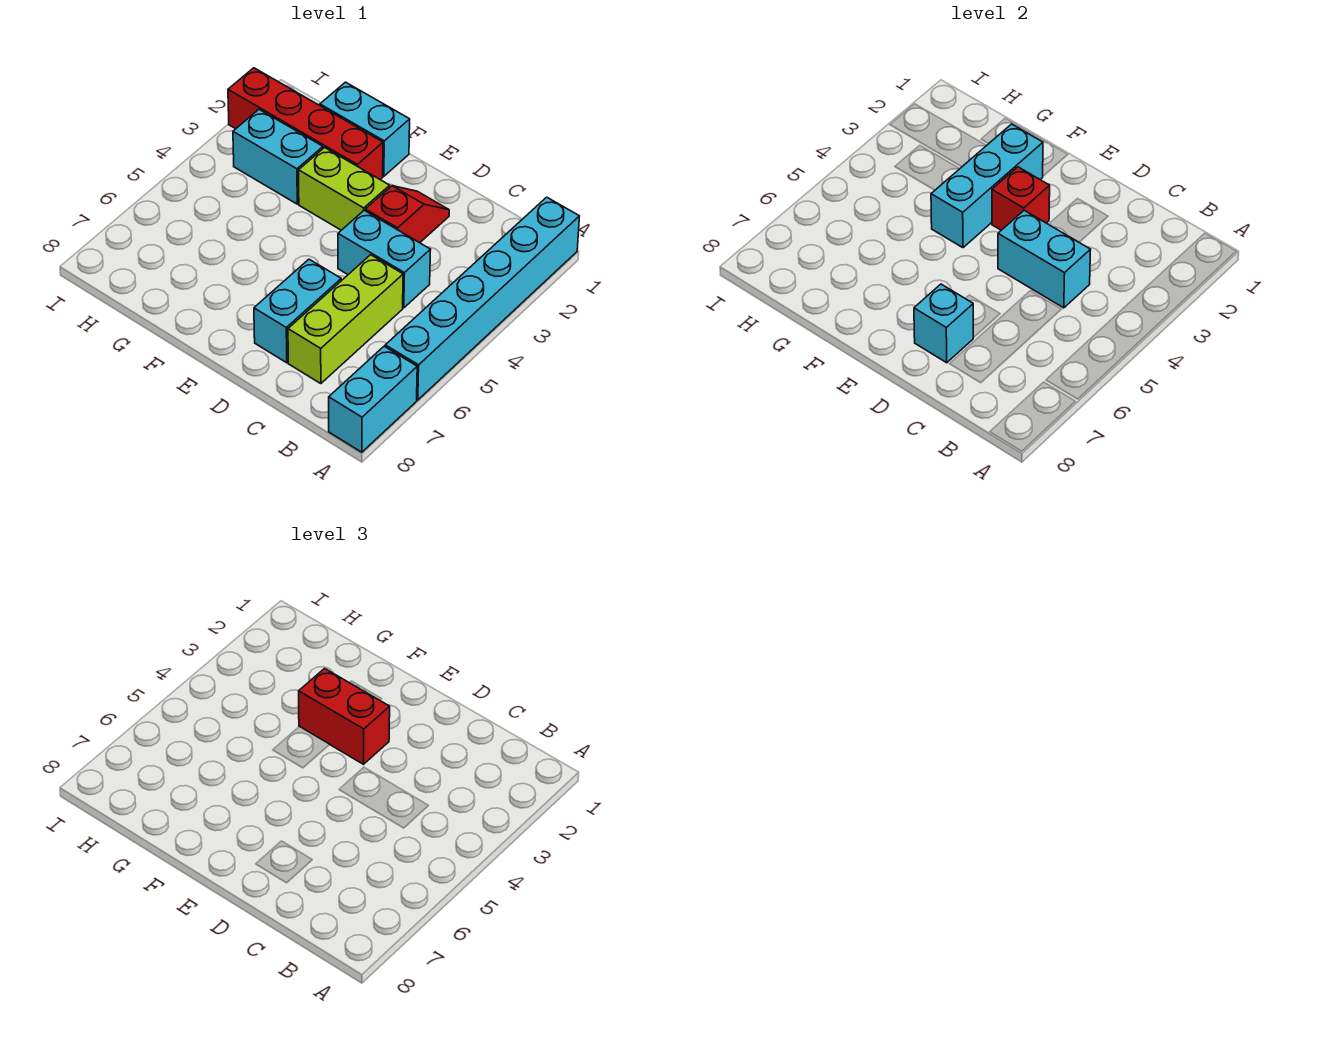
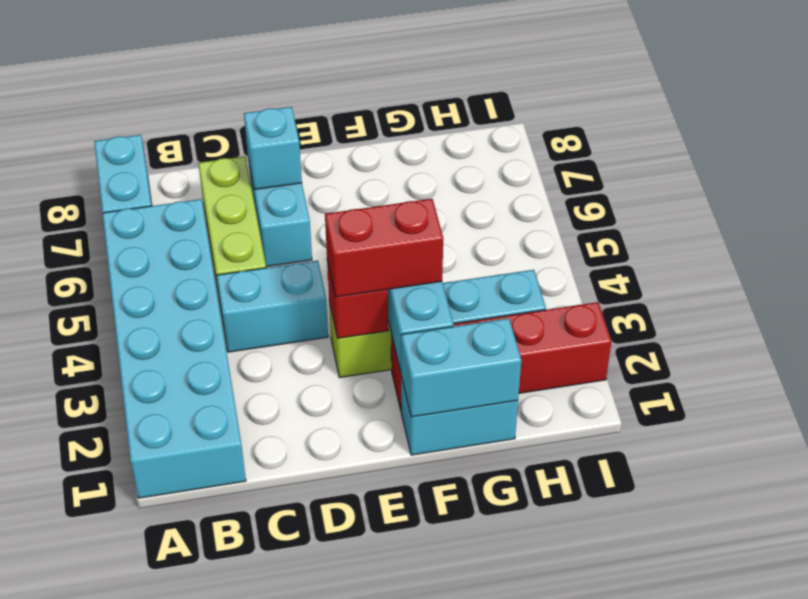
cyan brick A1:A6 level 1 -> cyan brick A1:B6 level 1
cyan brick C4:D4 level 2 -> cyan brick F1:G1 level 2
red slope D2:D3 level 1 top 3 -> none

